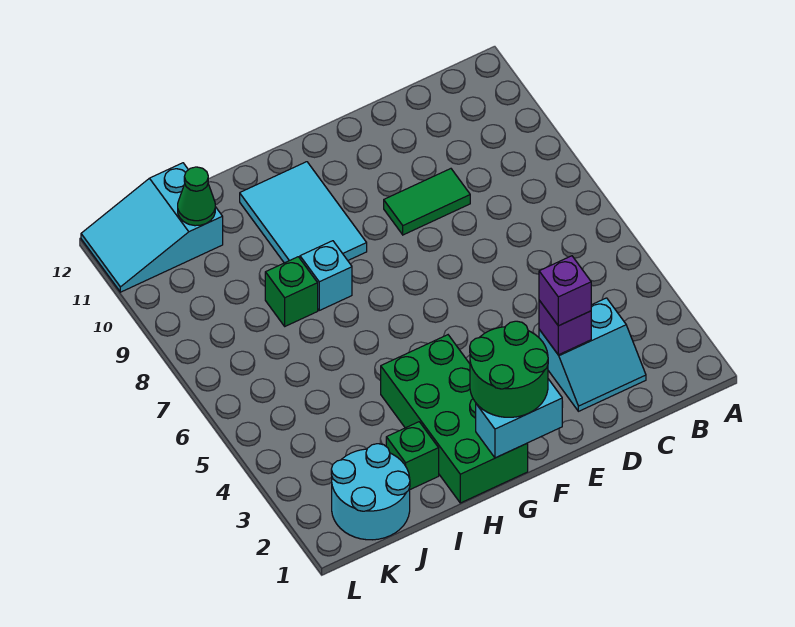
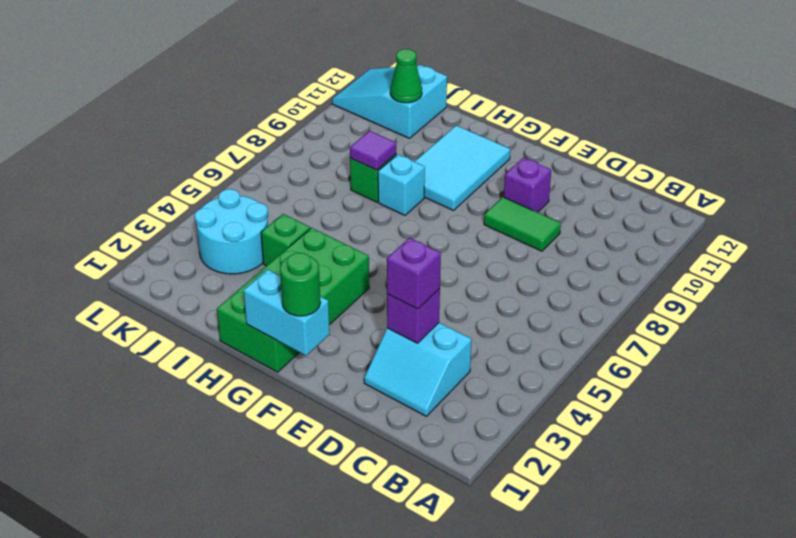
none -> purple brick E10 level 1
green round brick F1:G2 level 3 -> green round brick F1 level 3
green brick I2 level 1 -> green brick I4 level 1
none -> purple tile I8 level 2
cyan round brick J1:K2 level 1 -> cyan round brick J3:K4 level 1

